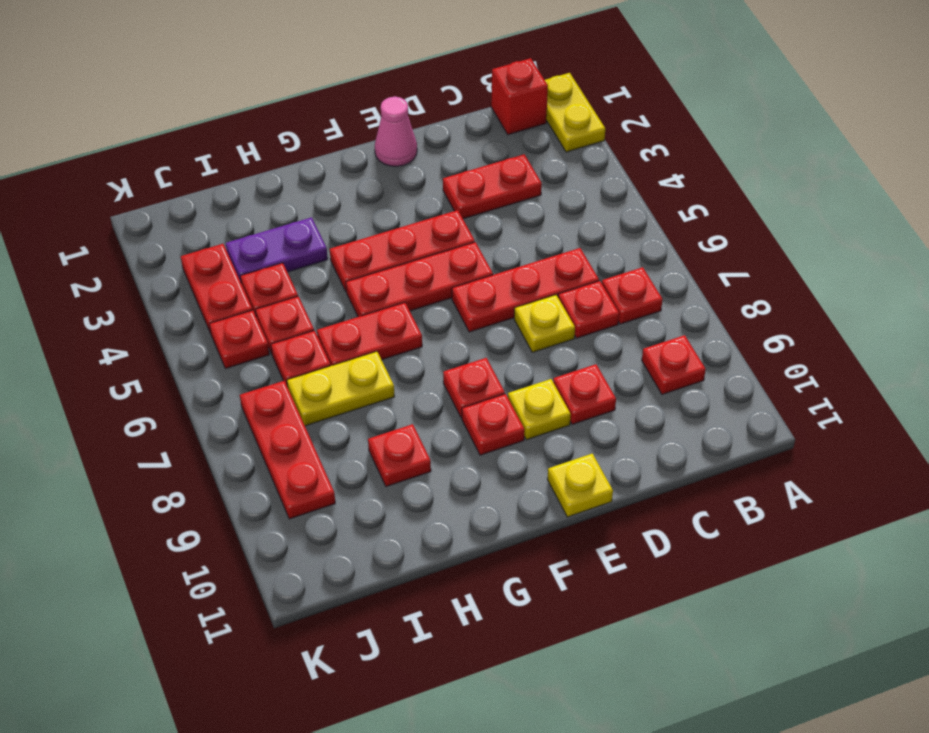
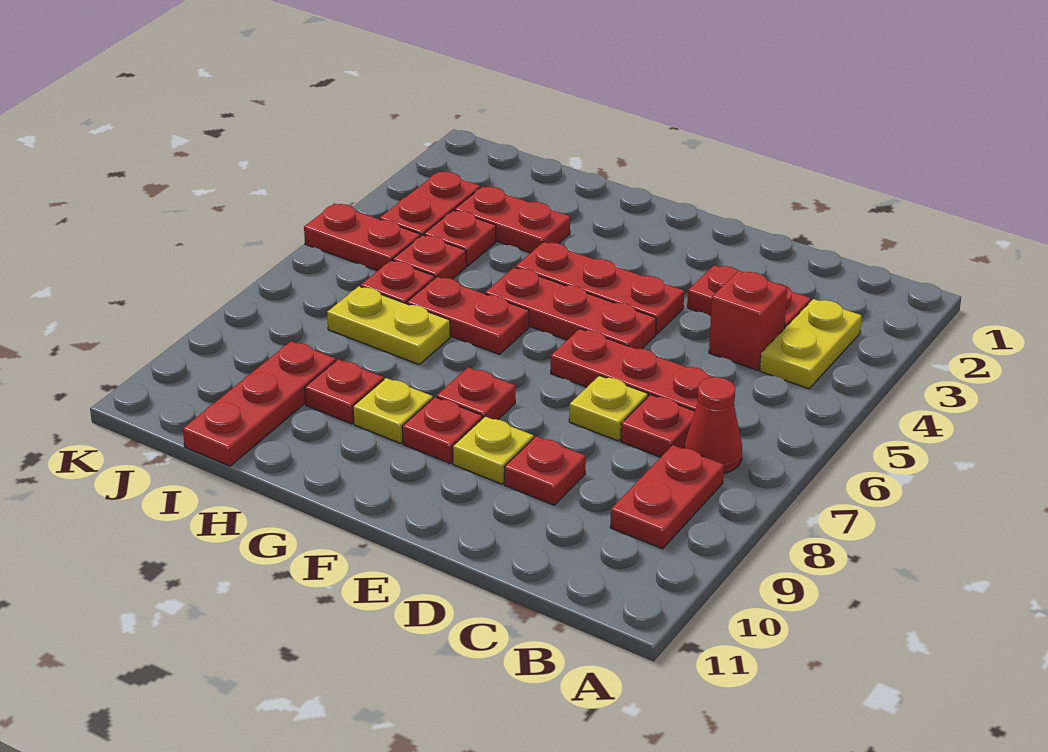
yellow plate A1:A2 level 1 -> yellow plate B3:B4 level 1
red brick B1 level 1 -> red brick C4 level 1
red plate B7 level 1 -> red cone B7 level 1
red plate B9 level 1 -> red plate B8:B9 level 1
pink cone E1 level 1 -> none
yellow plate E11 level 1 -> yellow plate G9 level 1
purple plate H3:I3 level 1 -> red plate H3:I3 level 1
red plate J5 level 1 -> red plate J5:K5 level 1
red plate J7:J9 level 1 -> red plate I9:I11 level 1

